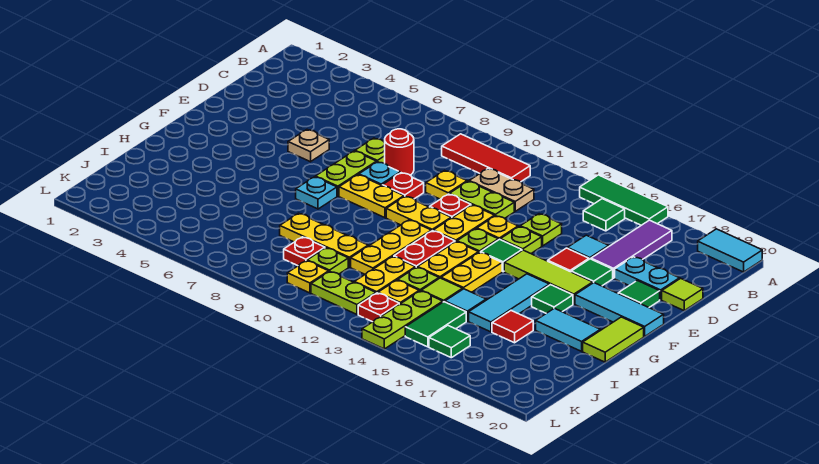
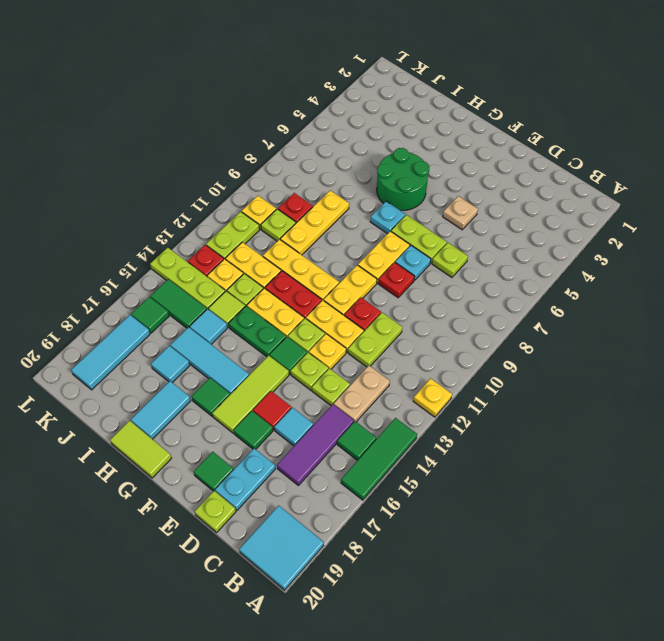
cyan tile A19:A20 level 1 -> cyan tile A19:B20 level 1
red tile B9:B11 level 1 -> none
purple tile B17:D17 level 1 -> purple tile C15:C17 level 1
tan plate C11:C12 level 1 -> tan plate C13:C14 level 1
red round brick D8 level 1 -> none
yellow plate D10 level 1 -> yellow plate A12 level 1
lime tile D20 level 1 -> lime plate D20 level 1
cyan tile F18:F20 level 1 -> cyan tile K17:K19 level 1
none -> green round brick G5:H6 level 1
yellow plate G14:H14 level 1 -> green plate G14:H14 level 1
red tile I17 level 1 -> cyan tile I17 level 1

